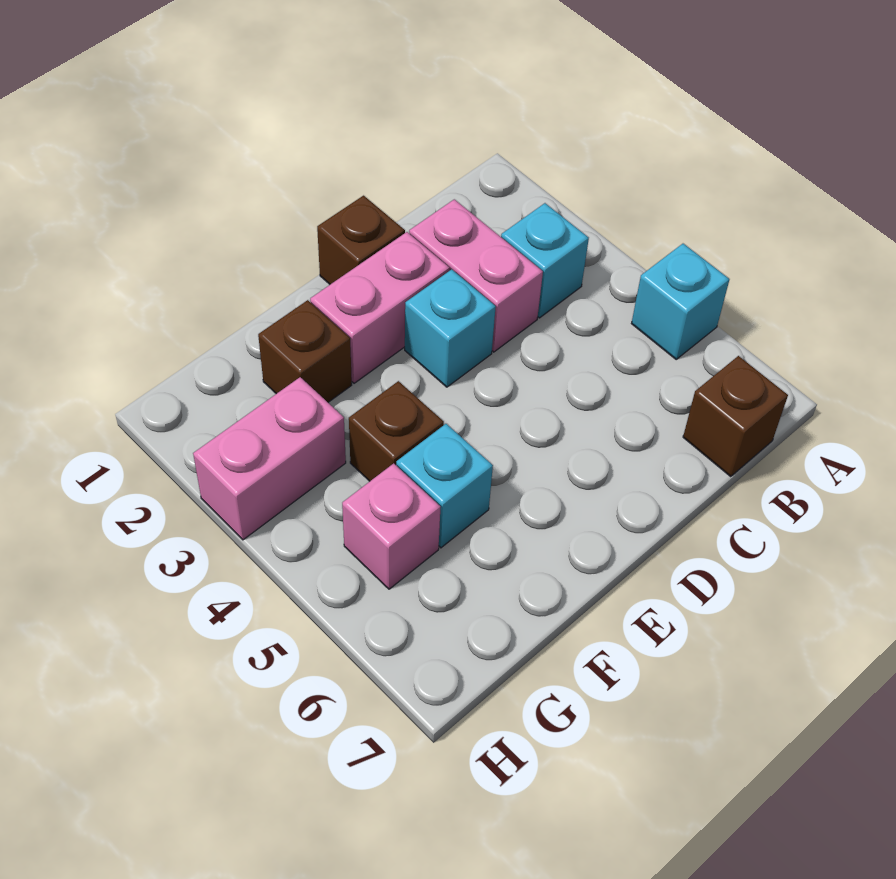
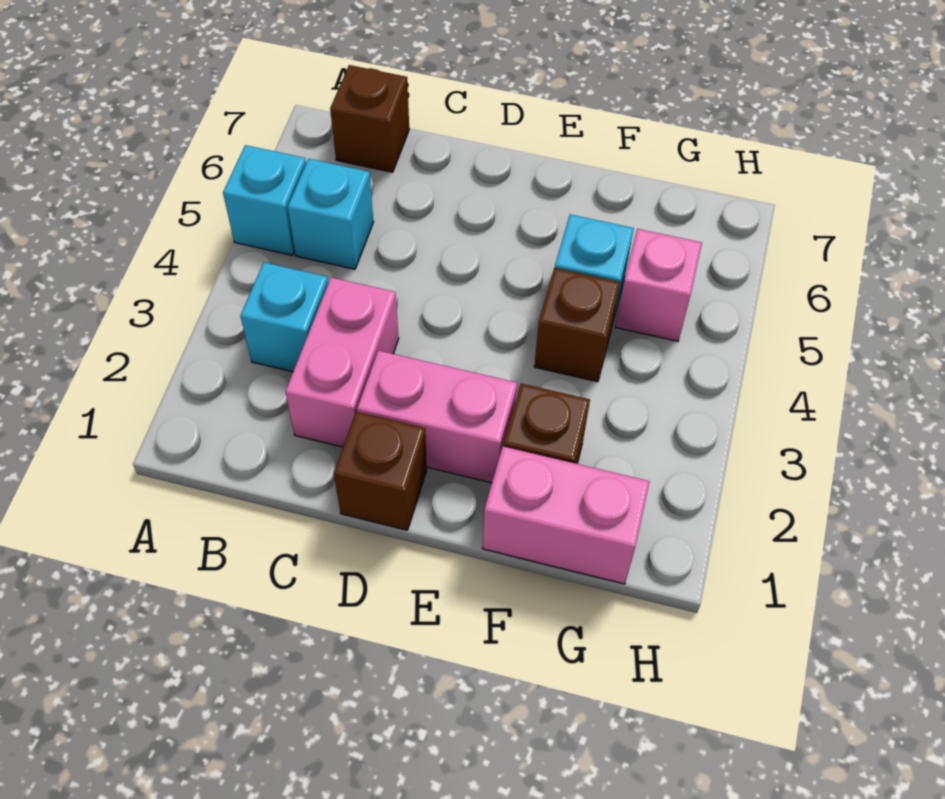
cyan brick D3 level 1 -> cyan brick B5 level 1
pink brick G3:H3 level 1 -> pink brick F1:G1 level 1

